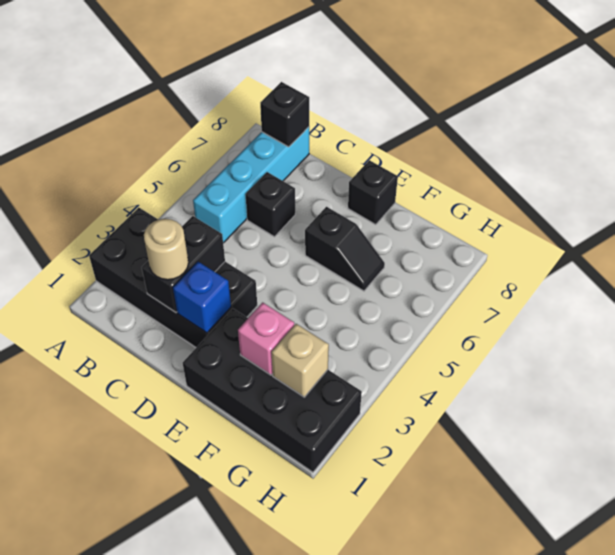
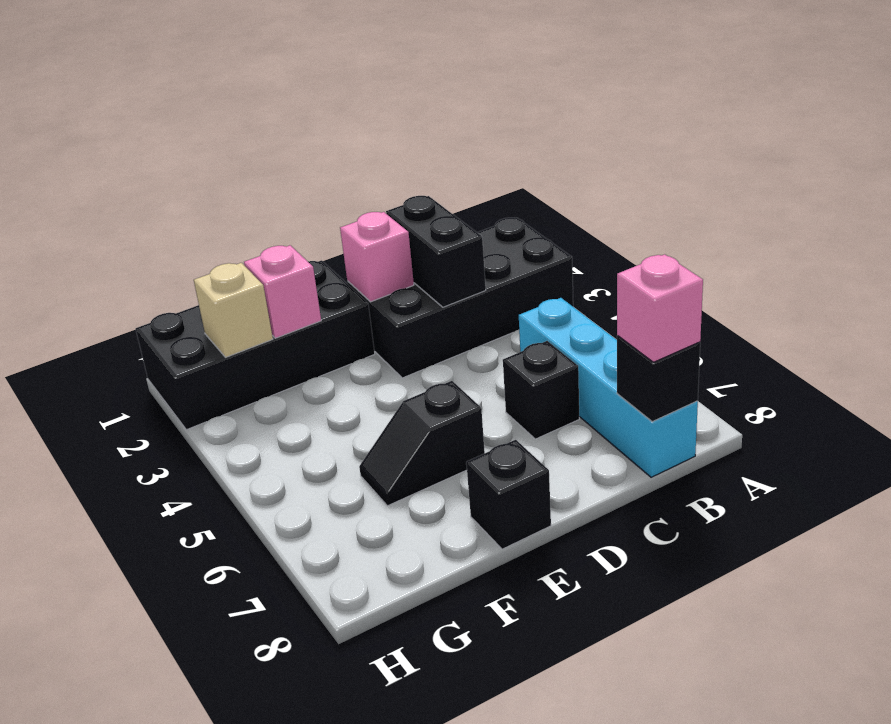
none -> pink brick B8 level 3
tan round brick C2 level 3 -> none
blue brick D2 level 2 -> pink brick D2 level 2

